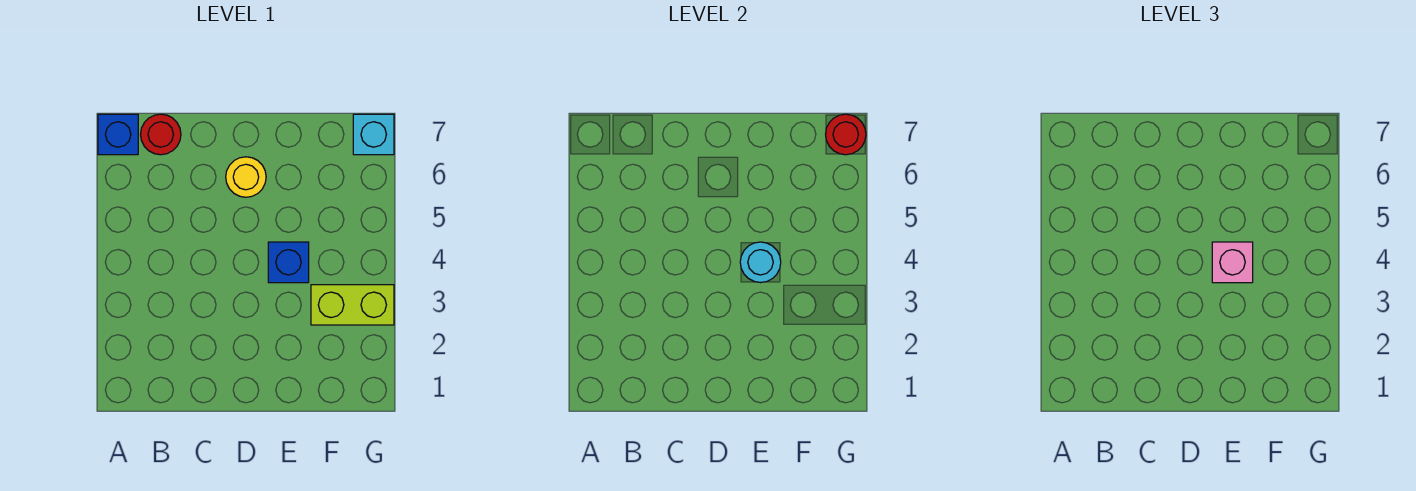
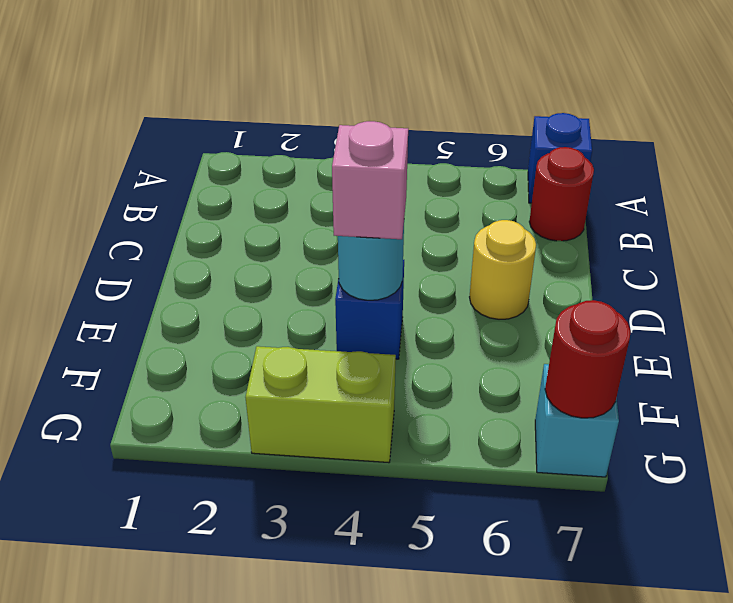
lime brick F3:G3 level 1 -> lime brick G3:G4 level 1

